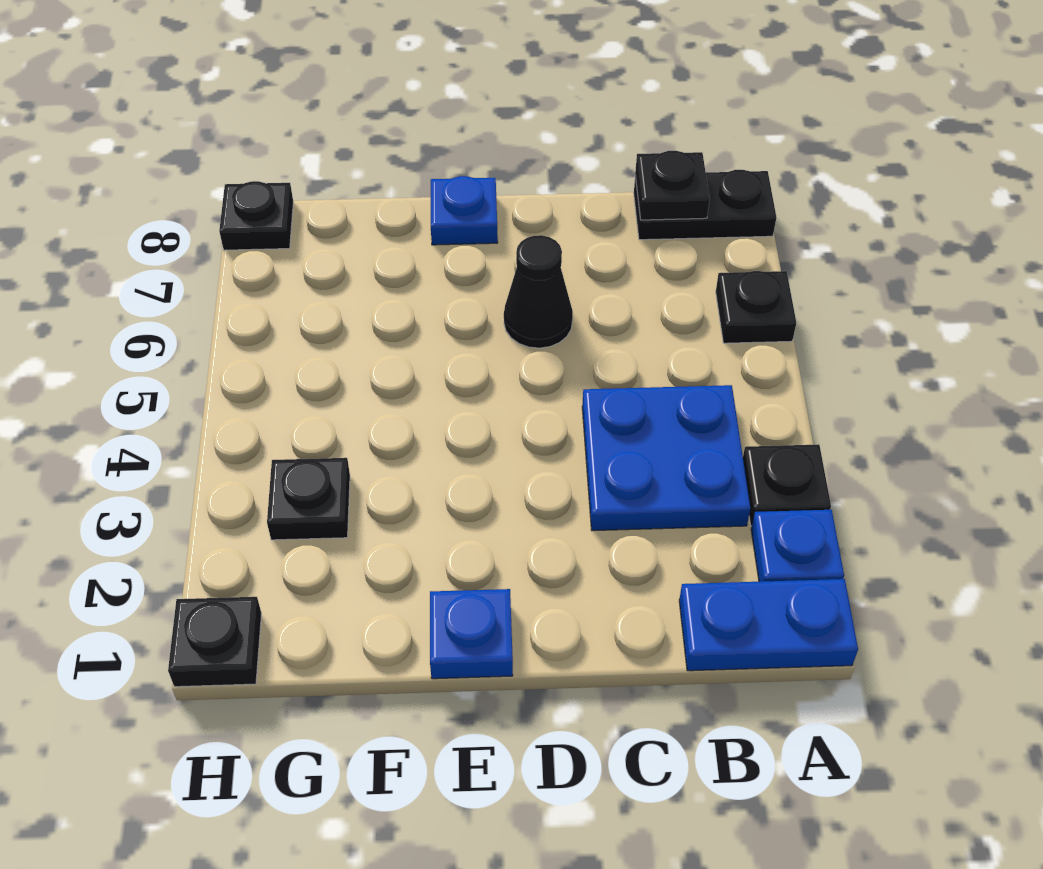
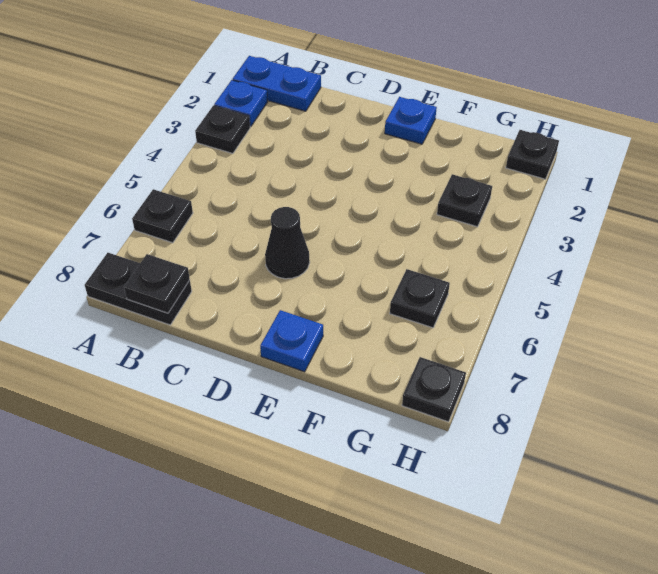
blue plate B3:C4 level 1 -> none
none -> black plate G6 level 1

